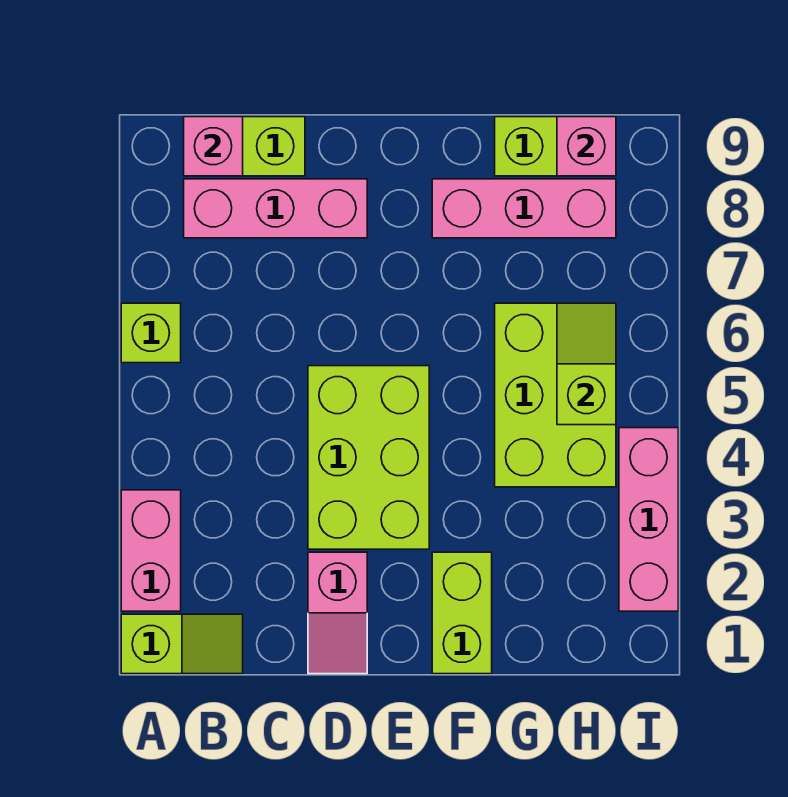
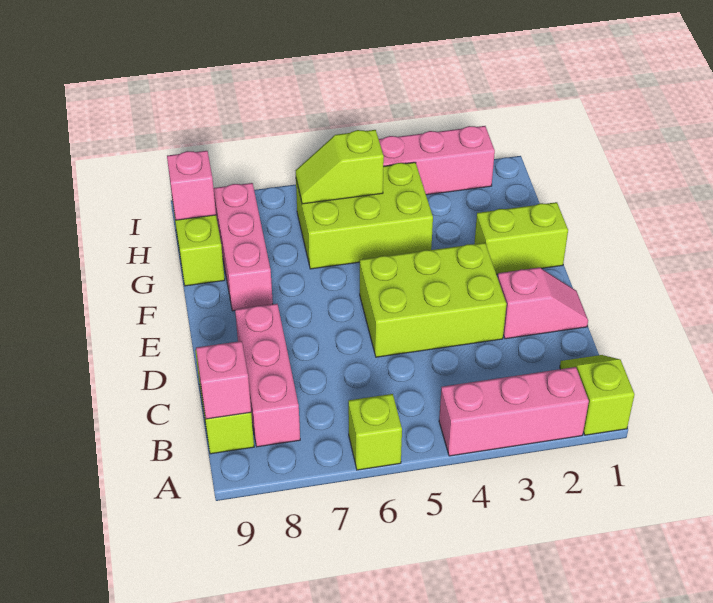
pink brick A2:A3 level 1 -> pink brick A2:A4 level 1

